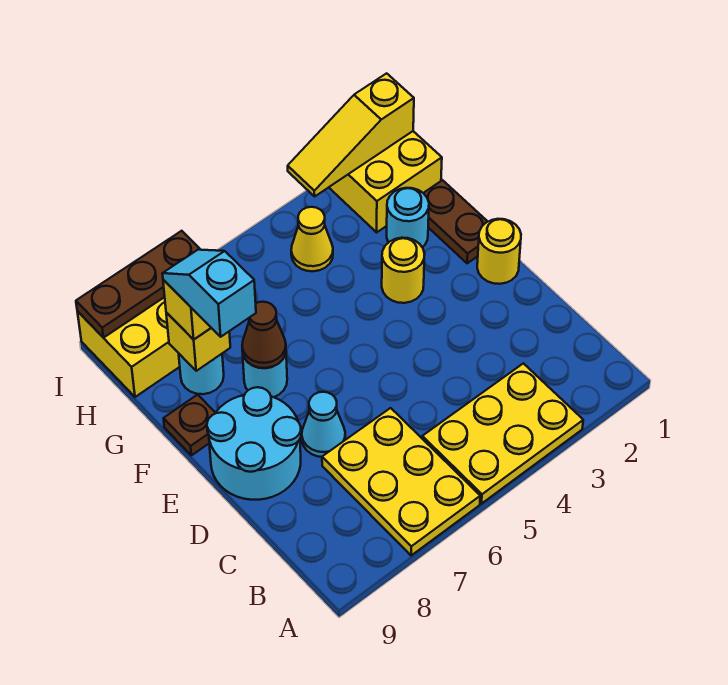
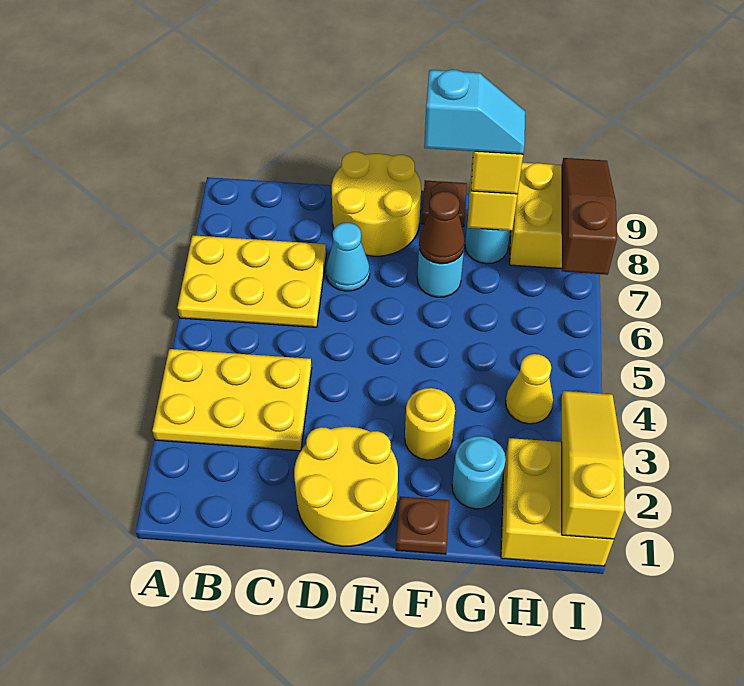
yellow plate A3:B5 level 1 -> yellow plate A3:C4 level 1
cyan round brick D8:E9 level 1 -> yellow round brick D8:E9 level 1
yellow round brick E1 level 1 -> yellow round brick D1:E2 level 1
brown plate F1:G1 level 1 -> brown plate F1 level 1
brown plate I7:I9 level 2 -> brown slope I7:I9 level 2 top 7

